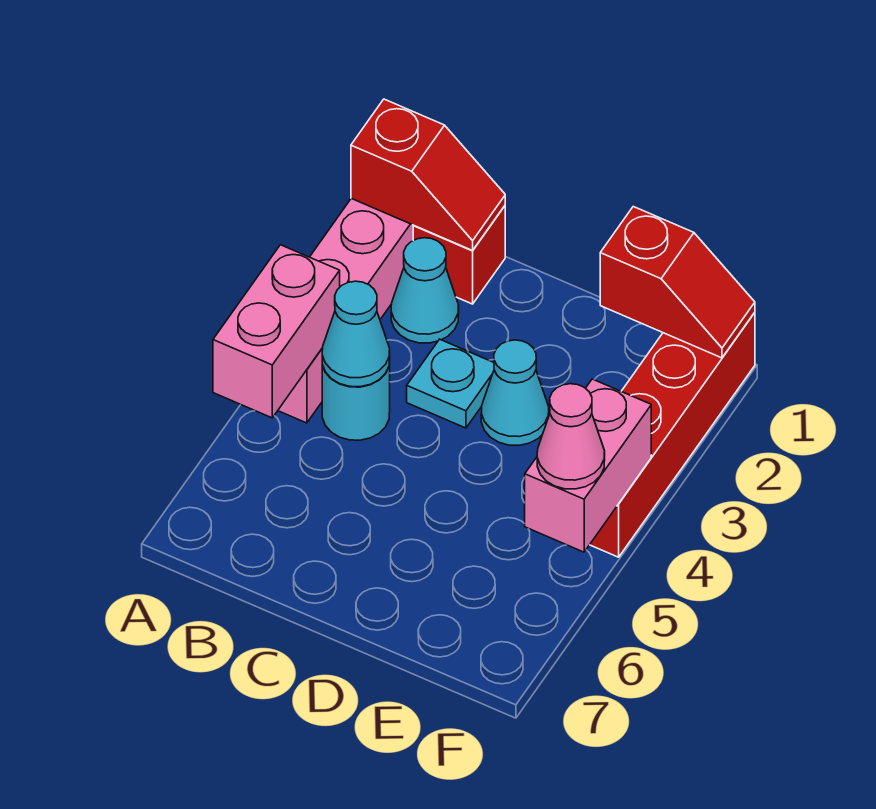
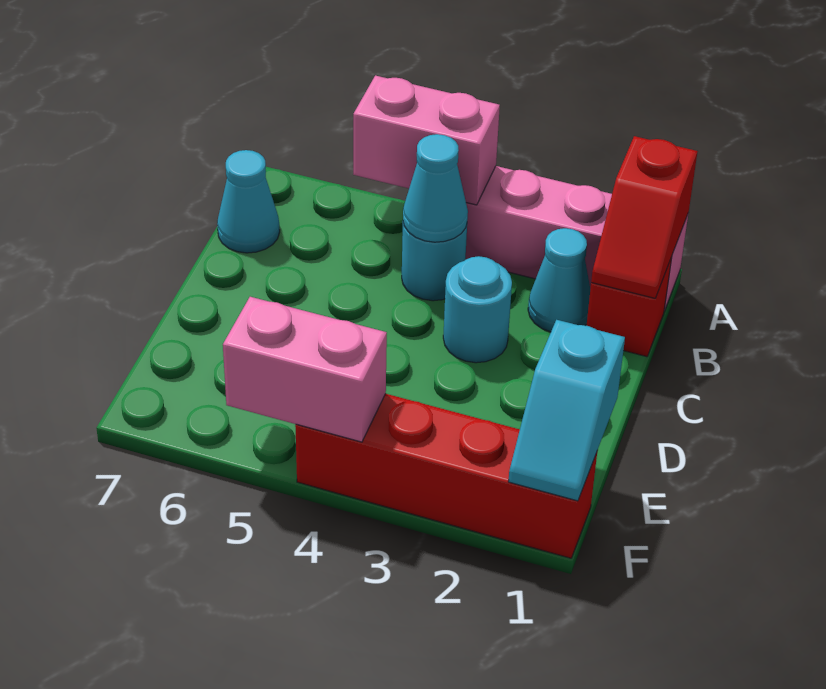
cyan plate C3 level 1 -> cyan round brick C3 level 1
cyan cone D3 level 1 -> cyan cone B7 level 1
red slope E1:F1 level 2 top E -> cyan slope E1:F1 level 2 top E
pink cone F5 level 3 -> none

